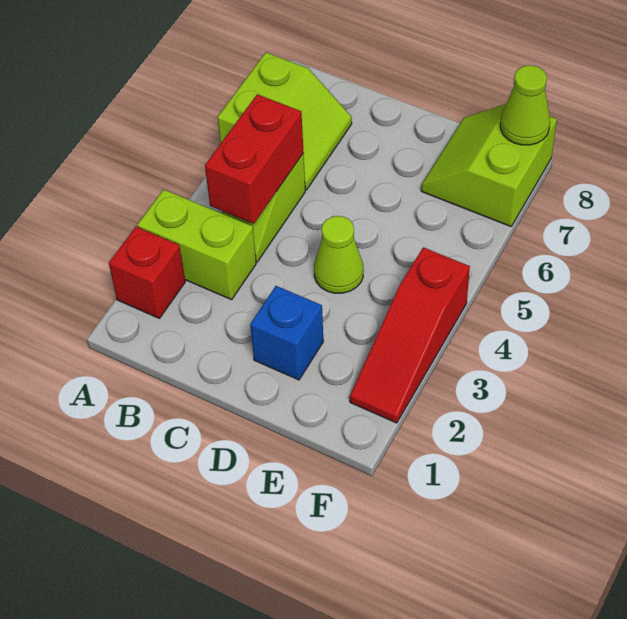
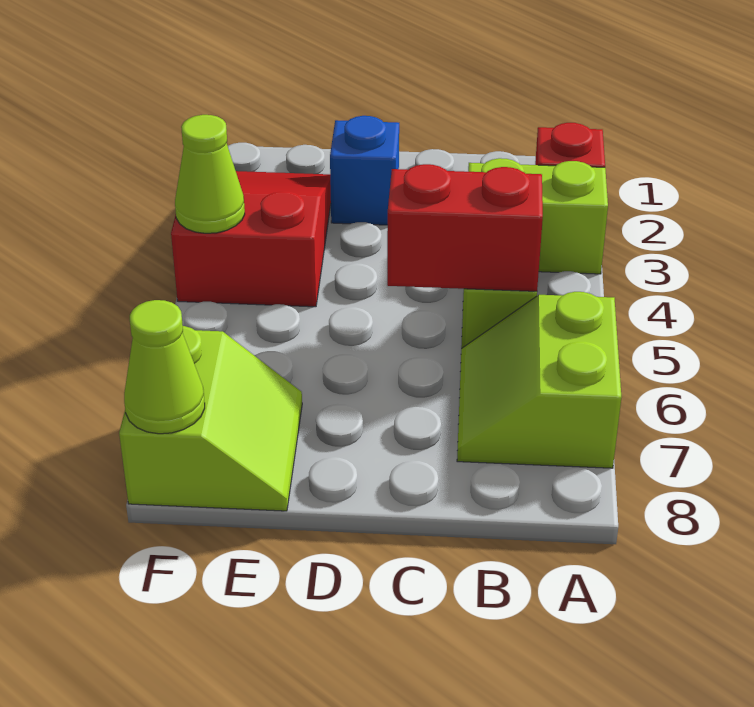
red brick B4:B5 level 2 -> red brick B5:C5 level 2
lime cone D4 level 1 -> lime cone F4 level 2
red slope F2:F4 level 1 top 4 -> red slope E2:F4 level 1 top 4

